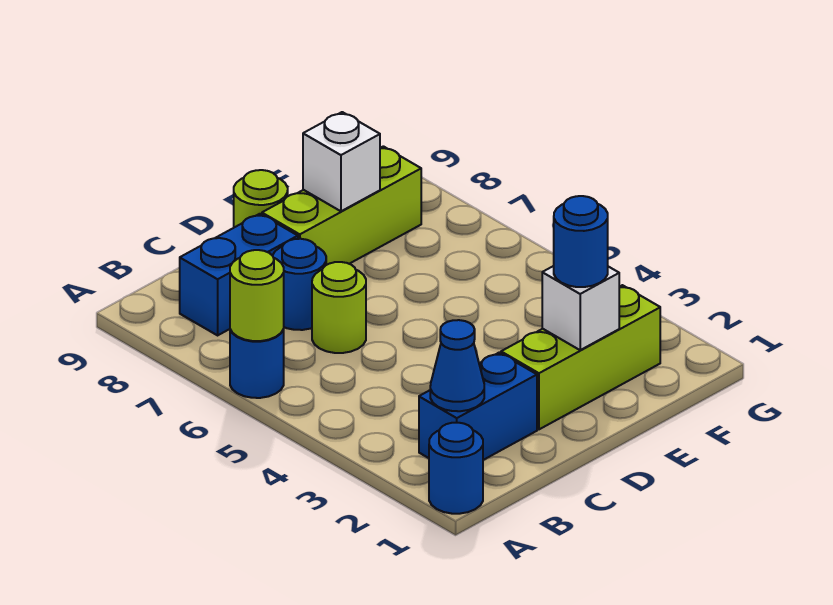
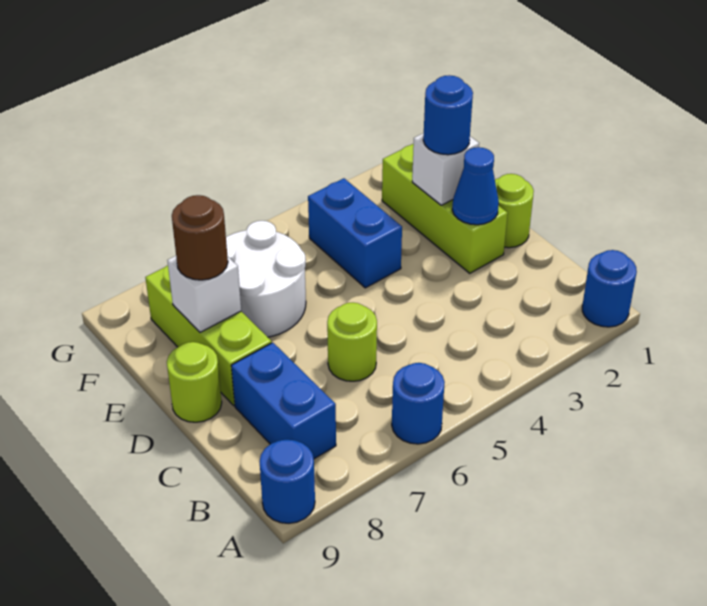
lime round brick A6 level 2 -> lime round brick D1 level 1
blue brick B2:C2 level 1 -> blue brick E4:F4 level 1
blue cone B2 level 2 -> blue cone D2 level 2
blue round brick C7 level 1 -> blue round brick A9 level 1
none -> white round brick E6:F7 level 1
none -> brown round brick E8 level 3

